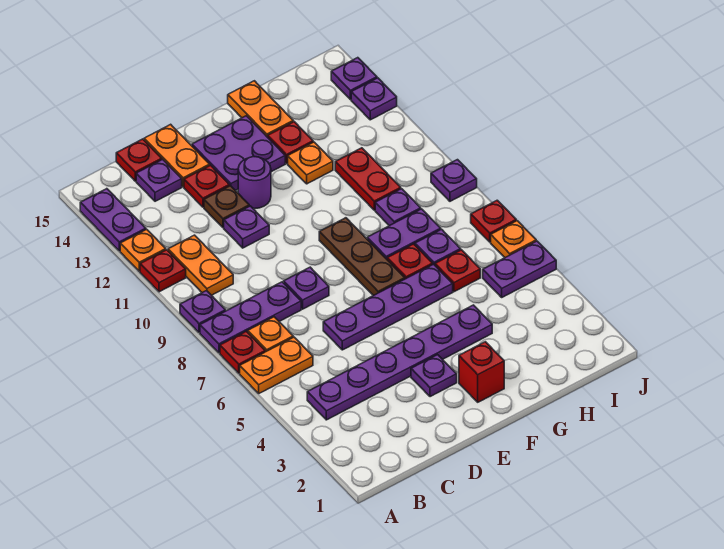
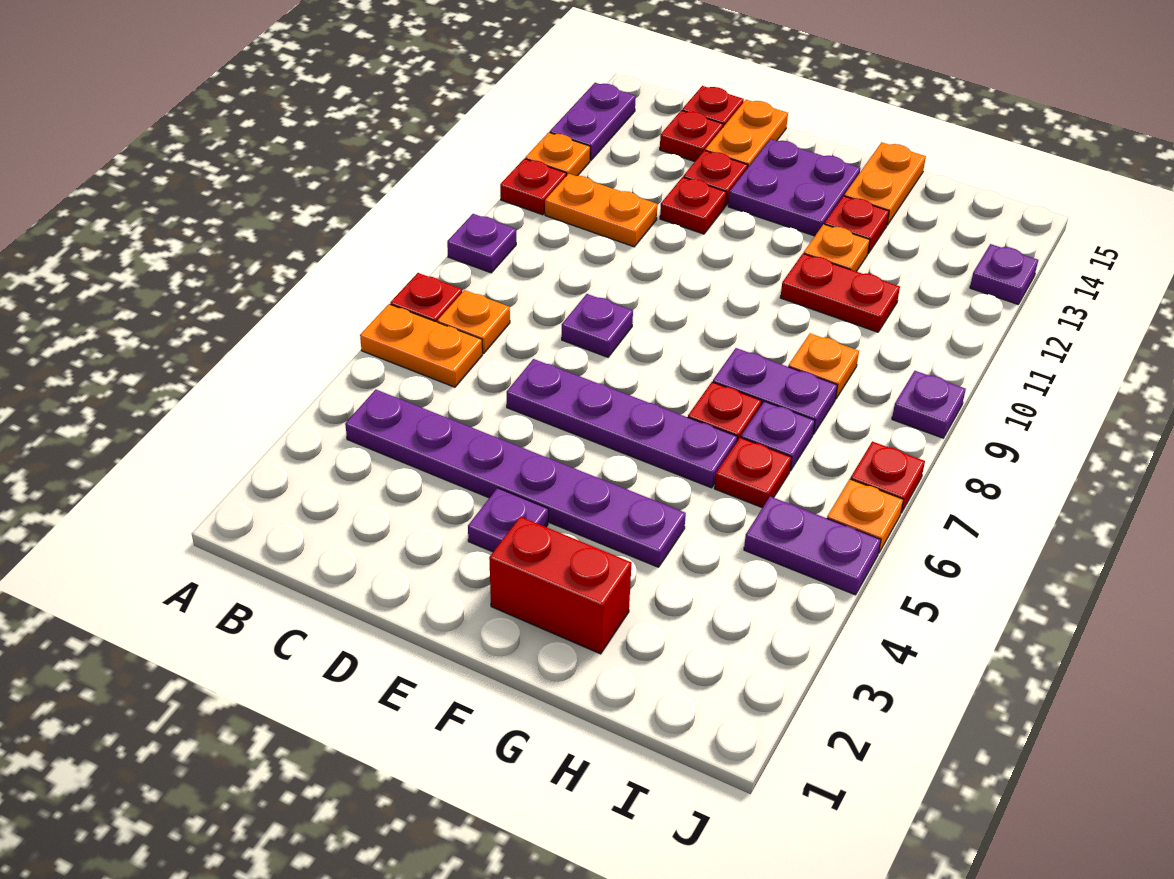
purple plate A8:C8 level 1 -> none
orange plate B10:B11 level 1 -> orange plate B11:C11 level 1
purple plate C14 level 1 -> red plate C14 level 1
purple plate D11 level 1 -> none
brown plate D12 level 1 -> red plate D12 level 1
purple round brick E12 level 1 -> none
red brick F2 level 1 -> red brick F2:G2 level 1
brown plate F7:F9 level 1 -> none
purple plate H9 level 1 -> orange plate H9 level 1
red plate H10:H11 level 1 -> red plate G11:H11 level 1
purple plate J14 level 1 -> none

